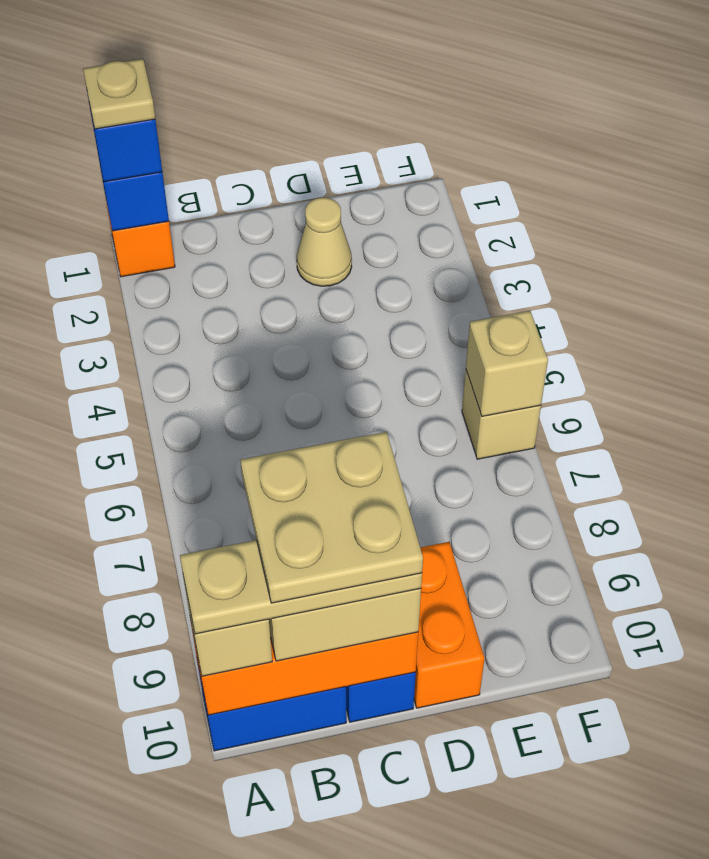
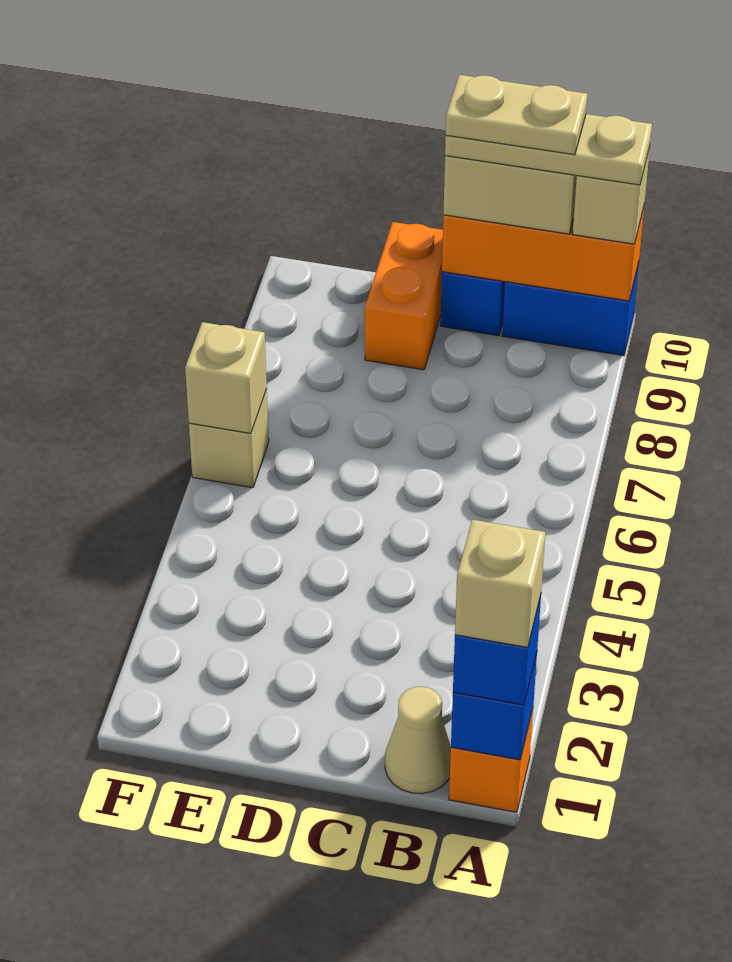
tan plate A1 level 4 -> tan brick A1 level 4
tan plate B9:C10 level 5 -> tan plate B10:C10 level 5
tan cone D2 level 1 -> tan cone B1 level 1

